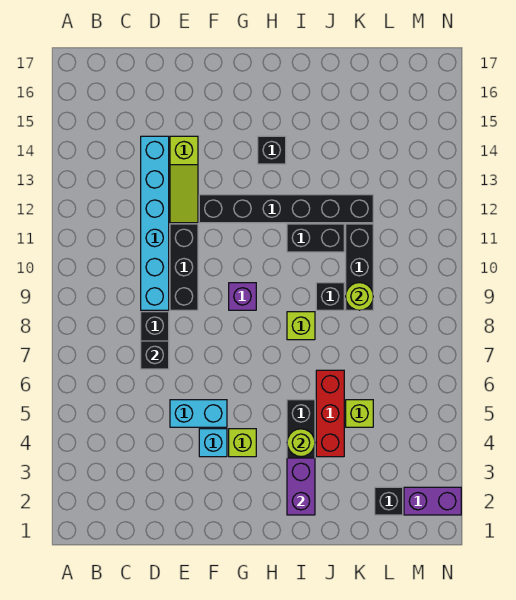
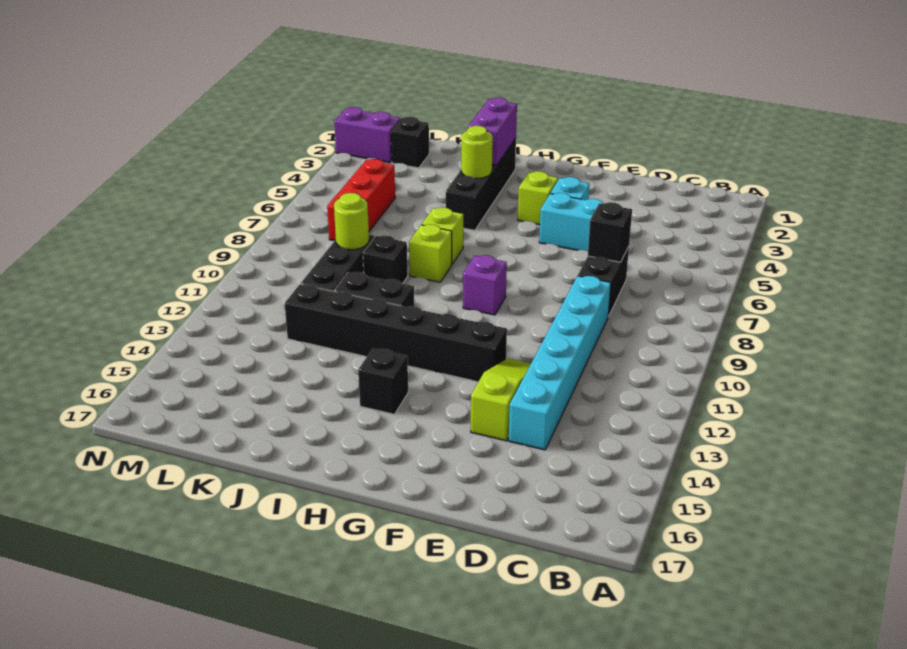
black brick E9:E11 level 1 -> none
red brick J4:J6 level 1 -> red brick L5:L7 level 1
lime brick K5 level 1 -> lime brick I7 level 1

